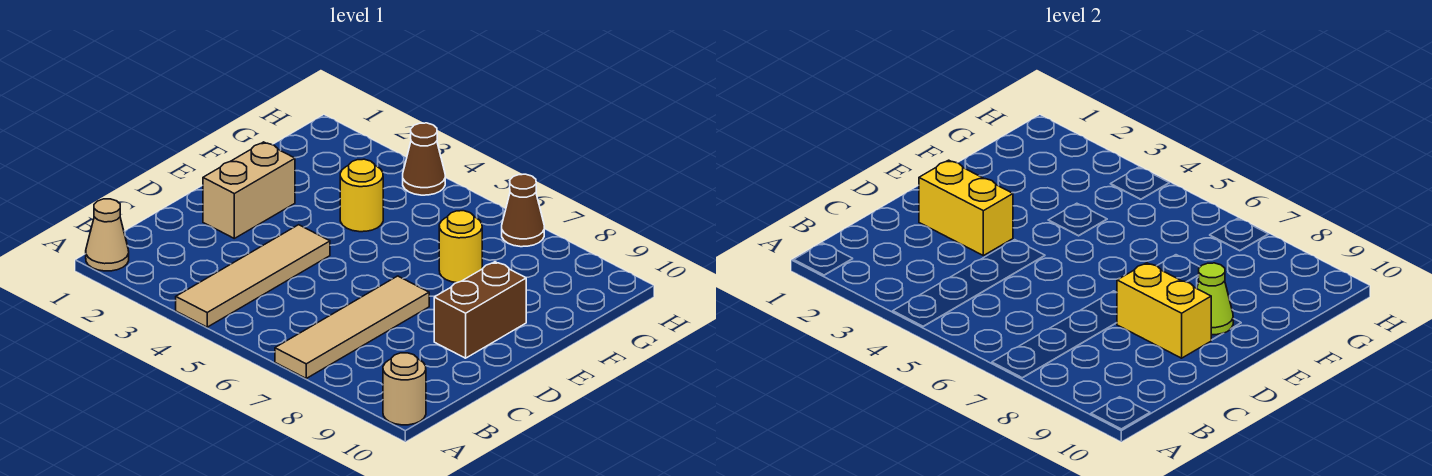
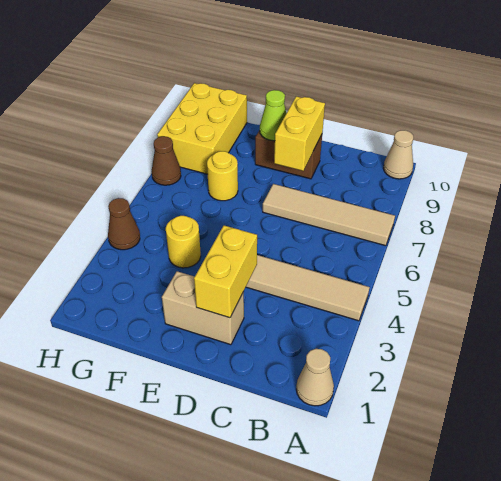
tan round brick A10 level 1 -> tan cone A10 level 1
none -> yellow brick G8:H10 level 1

